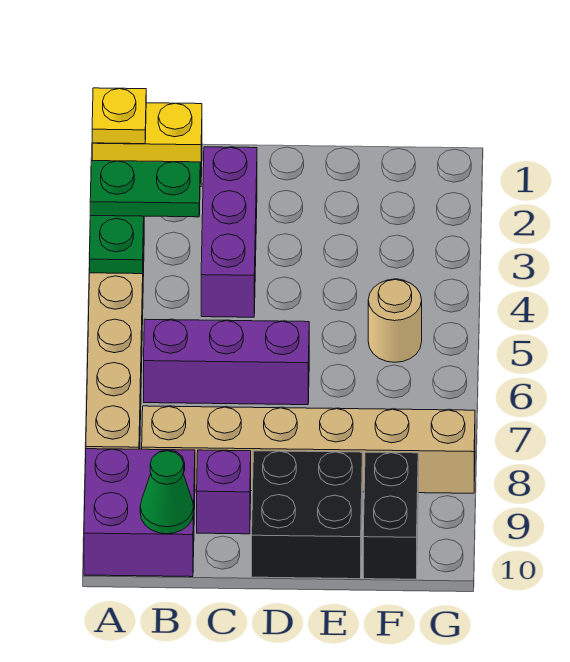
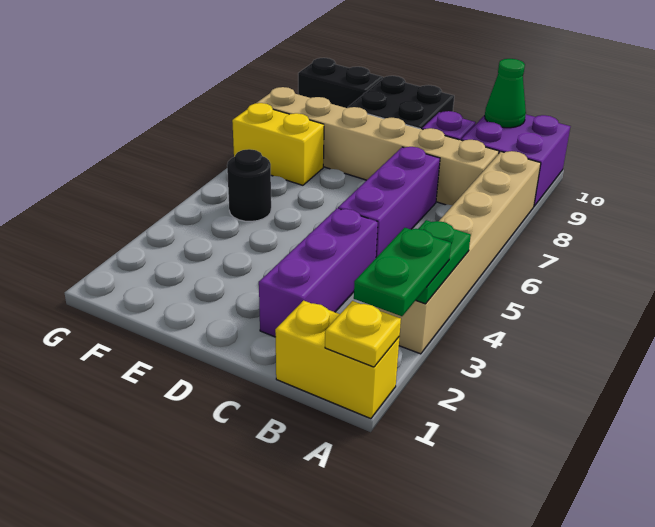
green plate A3:B3 level 3 -> green plate A2:A3 level 3
purple brick B6:D6 level 1 -> purple brick C5:C7 level 1
tan round brick F5 level 1 -> black round brick F5 level 1
none -> yellow brick F7:G7 level 1
black brick F9:F10 level 1 -> black brick F10:G10 level 1

